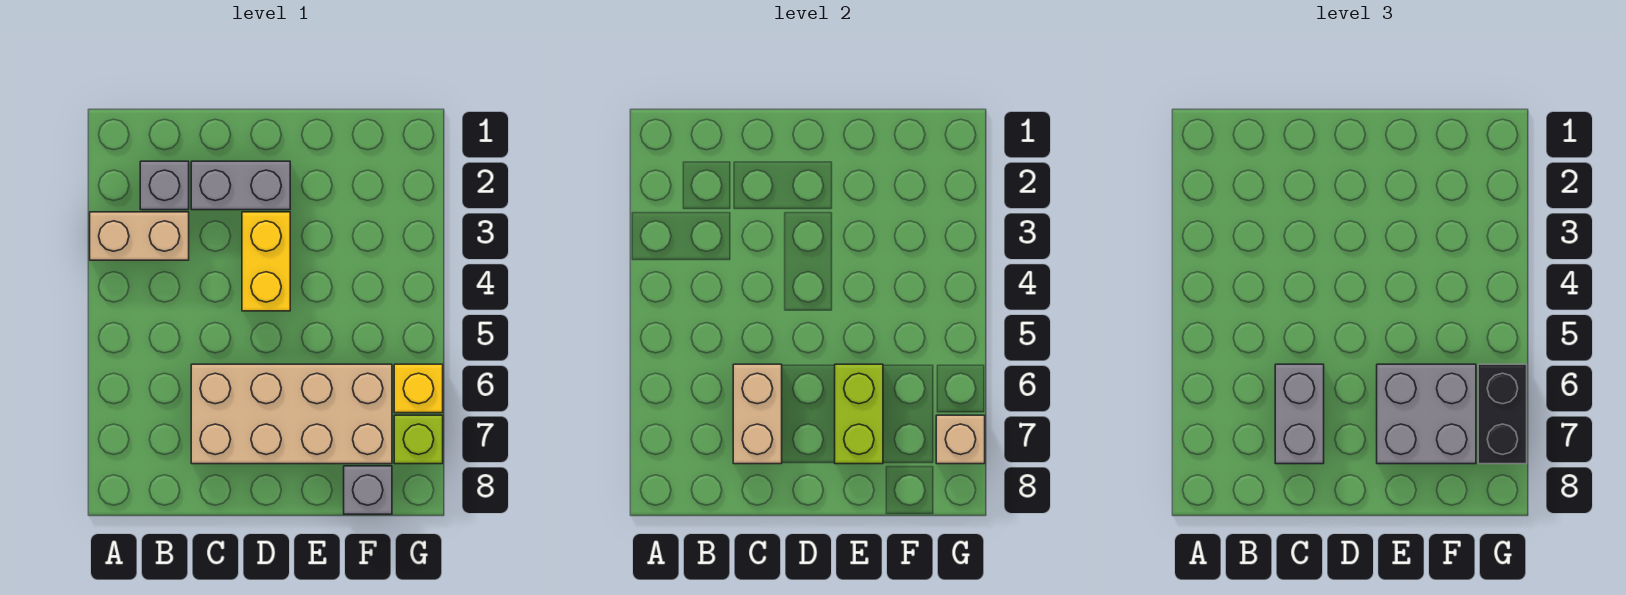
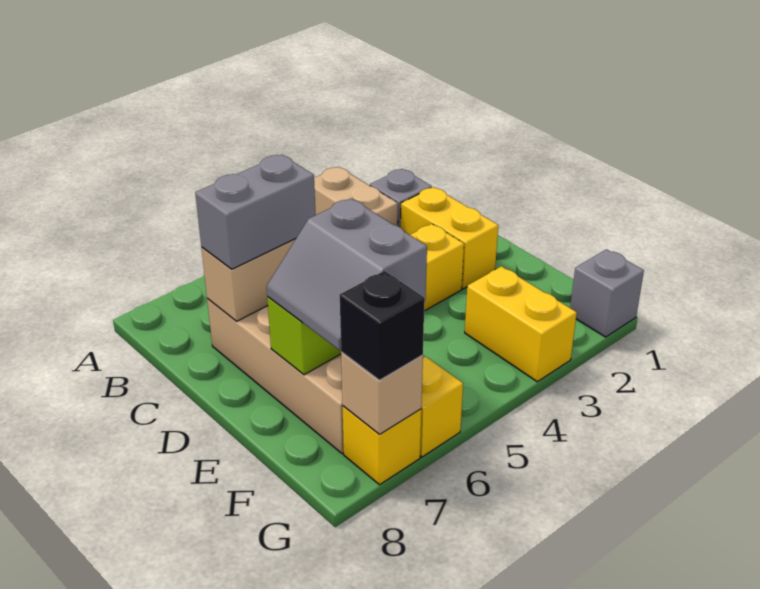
grey brick C2:D2 level 1 -> yellow brick C2:D2 level 1
grey brick E6:F7 level 3 -> grey slope E6:F7 level 3 top 6
none -> yellow brick F3:G3 level 1
grey brick F8 level 1 -> grey brick G1 level 1
black brick G6:G7 level 3 -> black brick G7 level 3
lime brick G7 level 1 -> yellow brick G7 level 1

